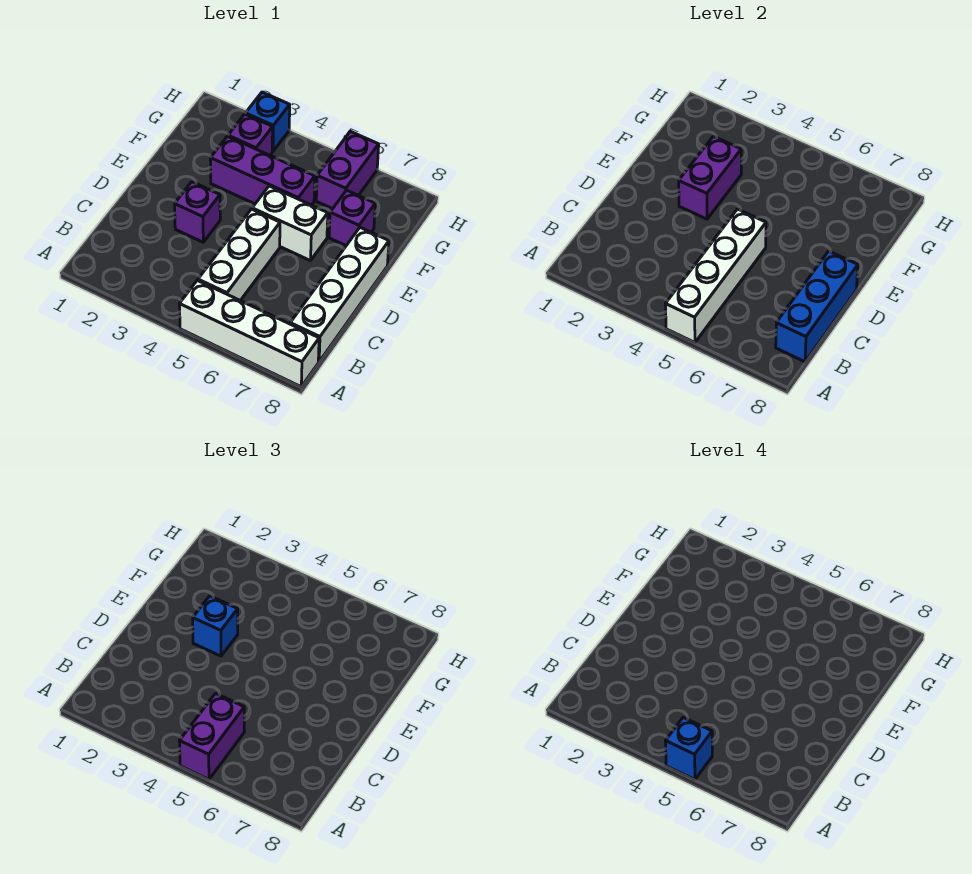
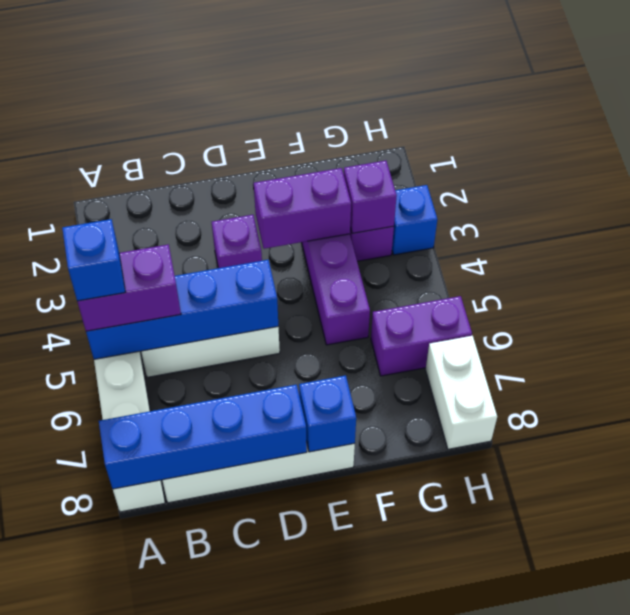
white brick A5:D5 level 2 -> blue brick A5:D5 level 2
blue brick B8:D8 level 2 -> blue brick A8:D8 level 2
blue brick E3 level 3 -> blue brick E8 level 2
white brick E5:E6 level 1 -> white brick H7:H8 level 1
purple brick F7 level 1 -> purple brick G3 level 2

